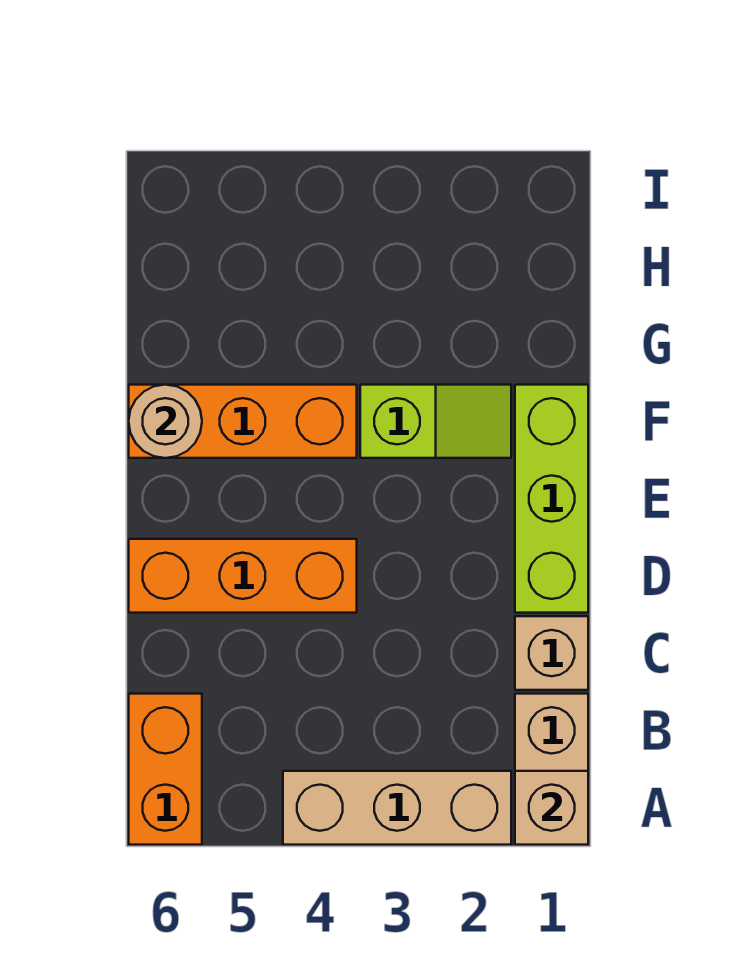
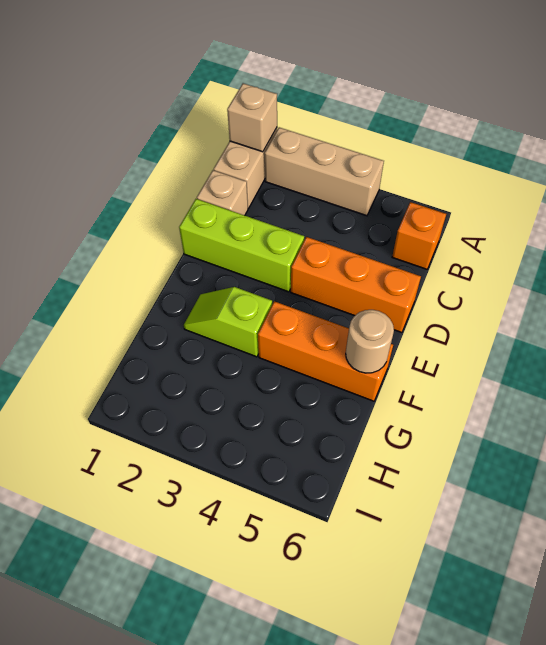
orange brick A6:B6 level 1 -> orange brick B6 level 1
lime brick D1:F1 level 1 -> lime brick D1:D3 level 1

